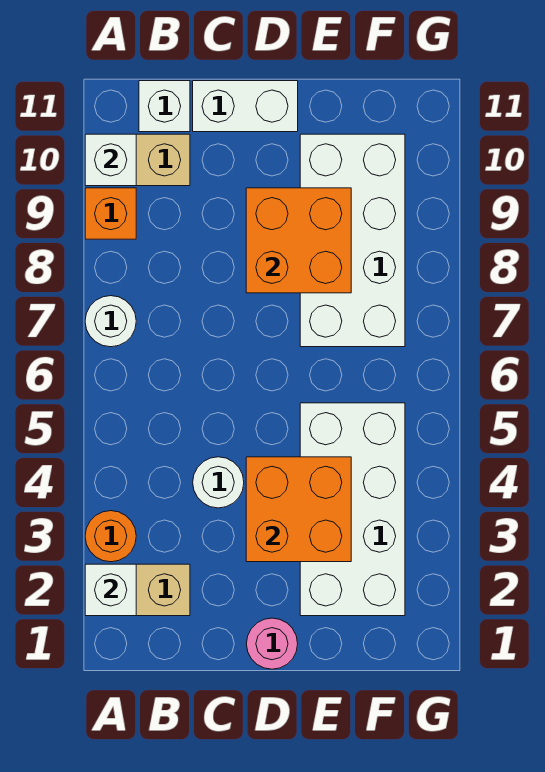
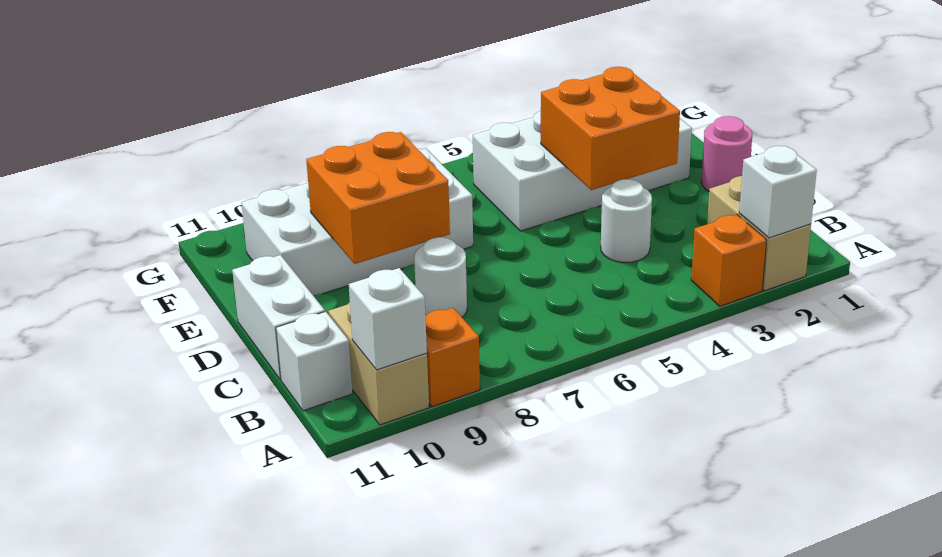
orange round brick A3 level 1 -> orange brick A3 level 1
white round brick A7 level 1 -> white round brick C8 level 1

